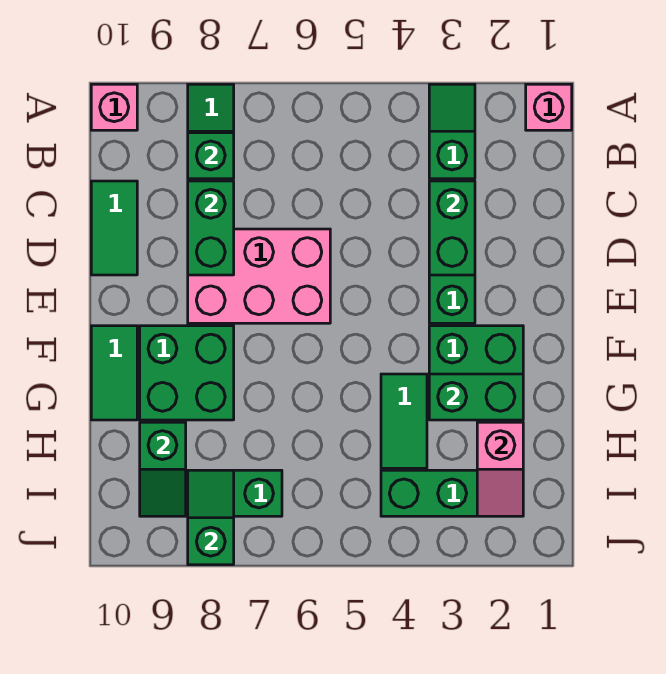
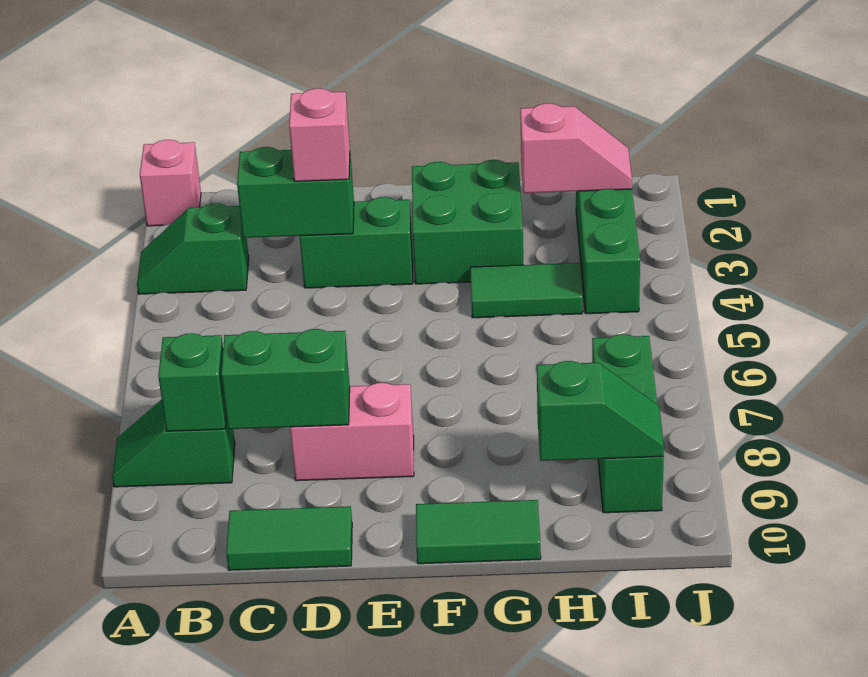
pink brick A10 level 1 -> pink brick D3 level 3
pink brick D6:E8 level 1 -> pink brick D8:E8 level 1
green brick F8:G9 level 1 -> none
green brick G2:G3 level 2 -> none
green slope I8:J8 level 2 top J -> none

